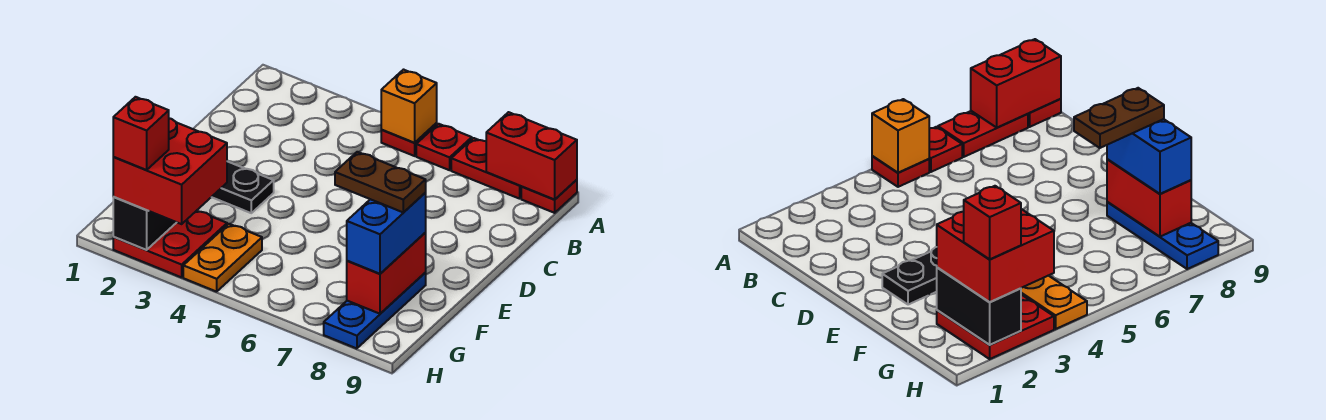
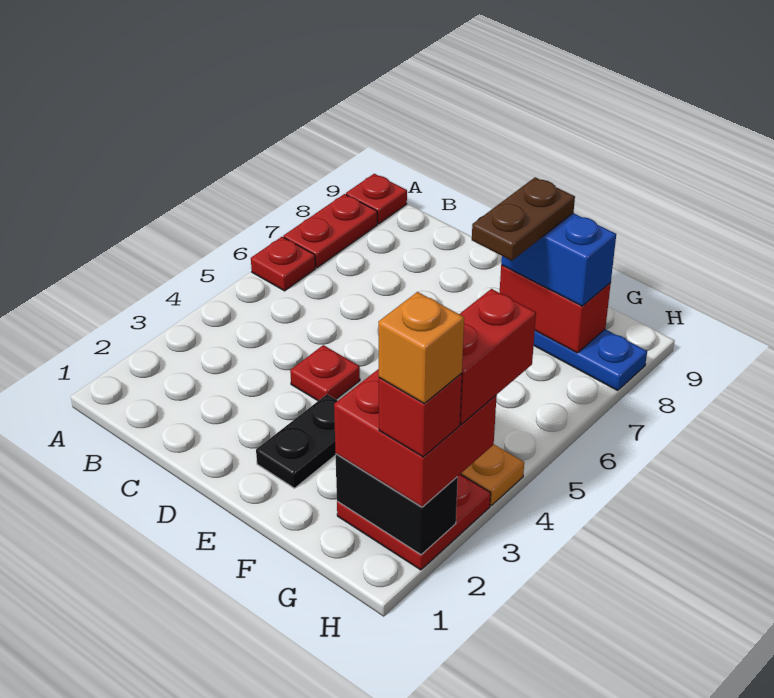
red plate A5 level 1 -> red plate D4 level 1
orange brick A5 level 2 -> orange brick H2 level 5
red brick A8:A9 level 2 -> red brick H3:H4 level 4

